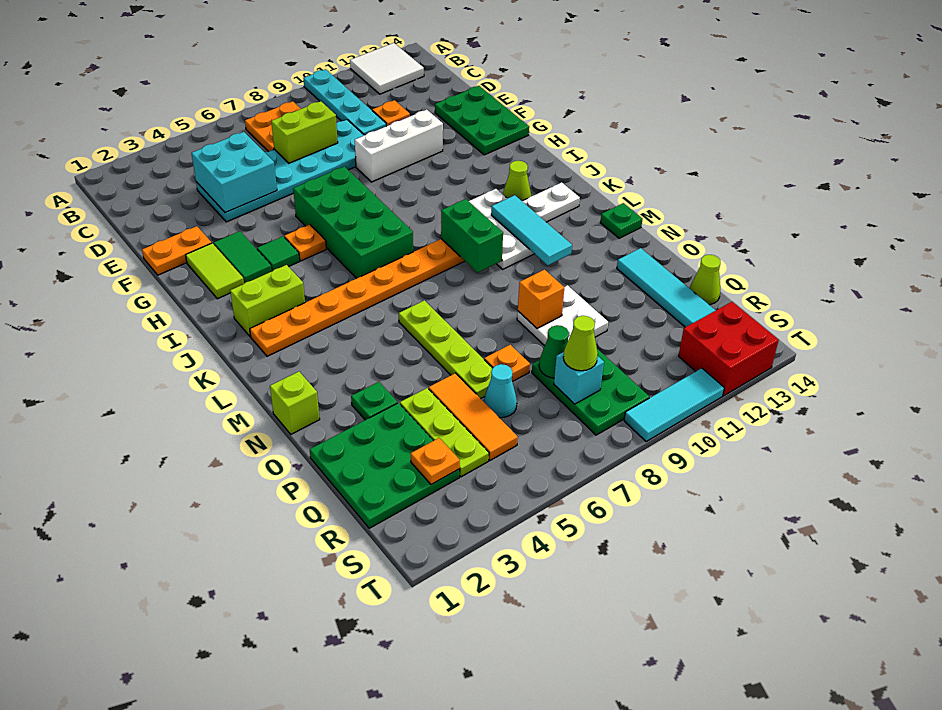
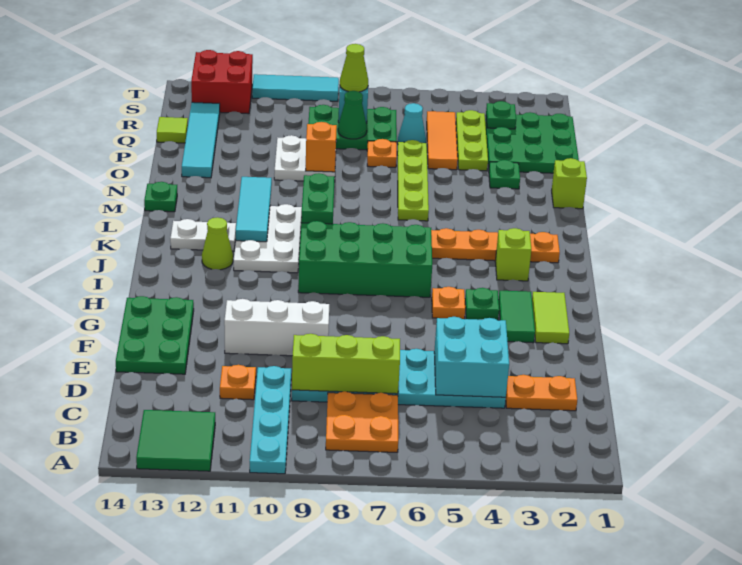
white tile A12:B13 level 1 -> green tile A12:B13 level 1
lime brick D7:D8 level 2 -> lime brick D7:D9 level 2
orange plate F1:F2 level 1 -> orange plate D2:D3 level 1
green brick G6:J7 level 1 -> green brick I6:J9 level 1
green tile H4 level 1 -> green plate H4 level 1
lime brick J2:J3 level 1 -> lime brick J3 level 1
green plate Q8:S9 level 1 -> green plate Q7:R9 level 1
lime cone Q14 level 1 -> lime tile Q14 level 1
orange plate R3 level 2 -> green plate R3 level 2

